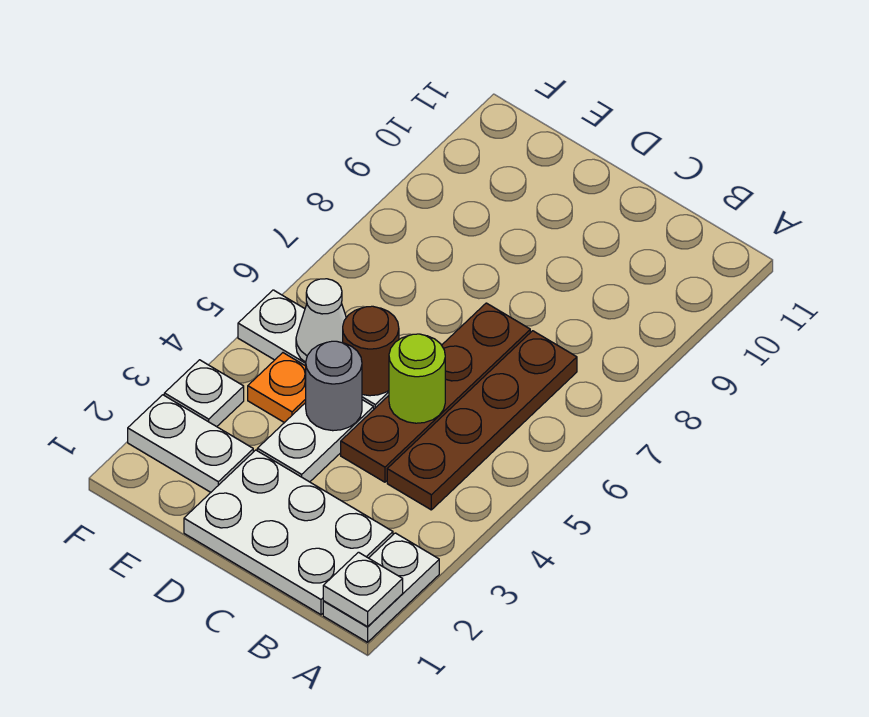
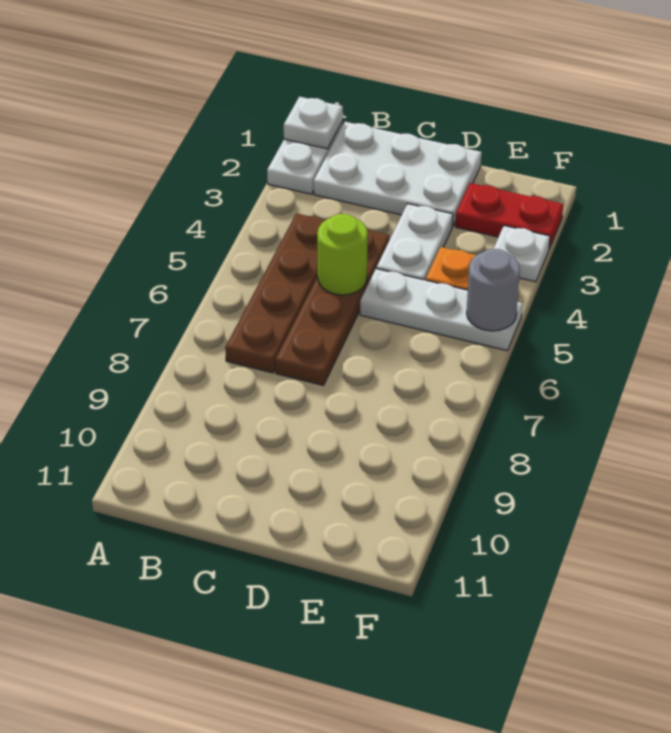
grey round brick D4 level 2 -> grey round brick F5 level 2
brown round brick D5 level 2 -> none
white plate E2:F2 level 1 -> red plate E2:F2 level 1
white cone E5 level 2 -> none

